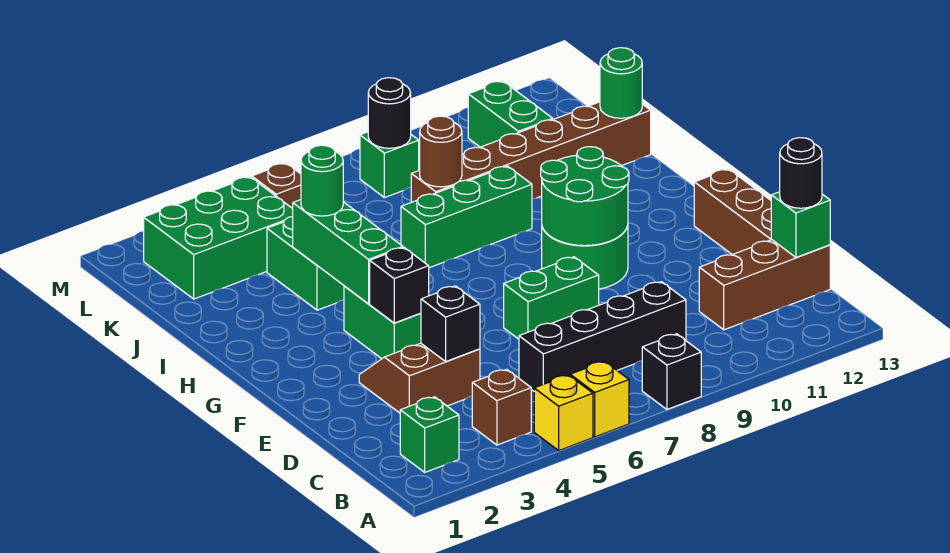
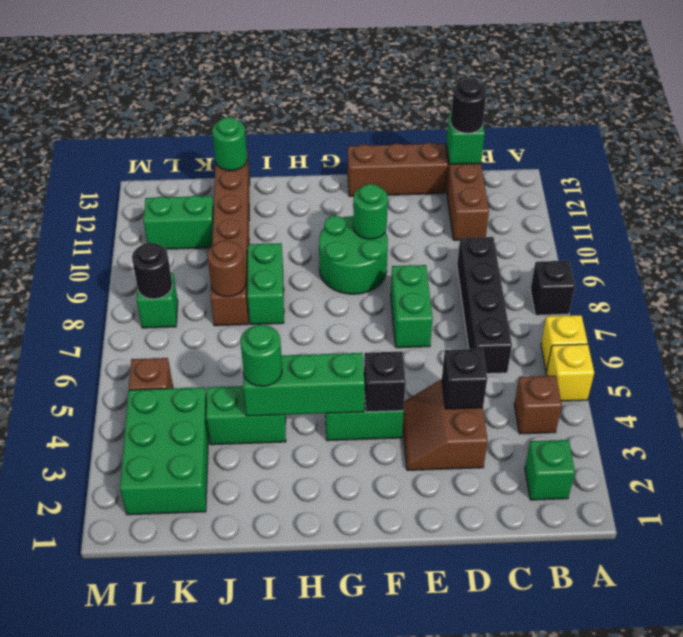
green round brick F9:G10 level 2 -> green round brick F10 level 2
green brick I7:I9 level 1 -> green brick I8:I9 level 1

